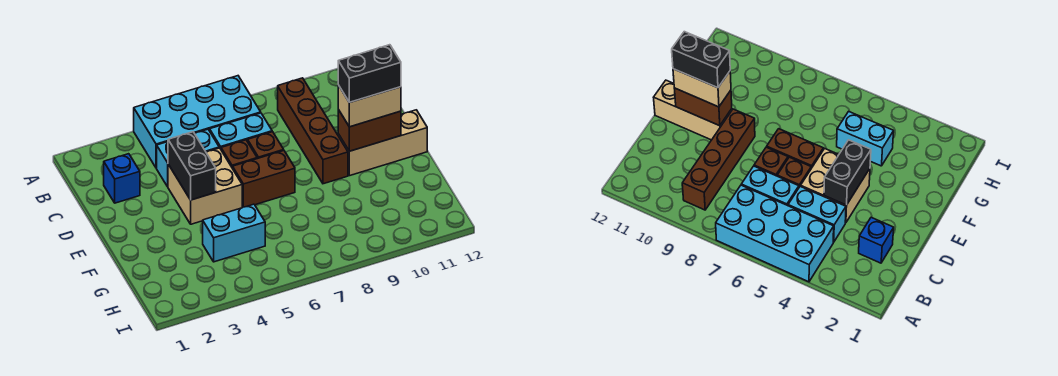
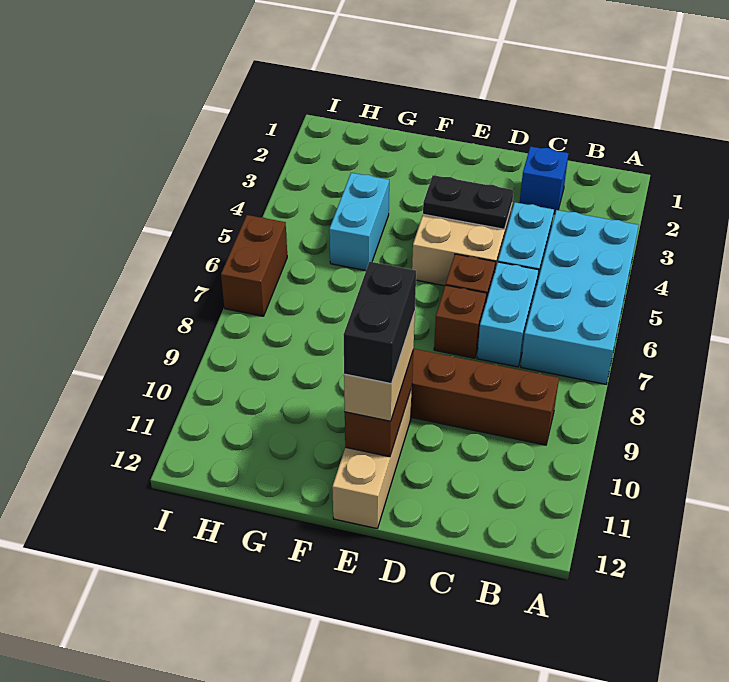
black brick D4:E4 level 2 -> black plate D4:E4 level 2
brown brick E6:E7 level 1 -> brown brick I6:I7 level 1

